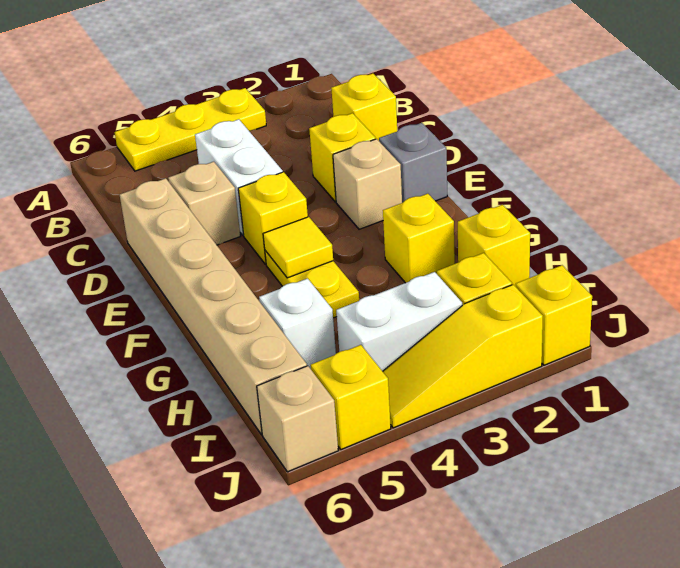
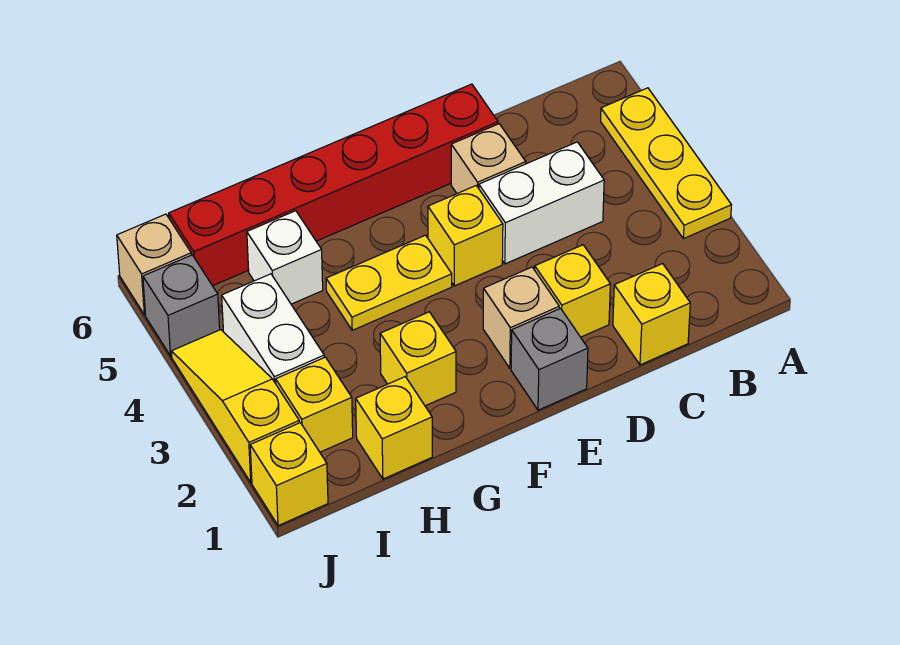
tan brick D6:I6 level 1 -> red brick D6:I6 level 1
yellow tile F4 level 2 -> none
yellow brick J5 level 1 -> grey brick J5 level 1

